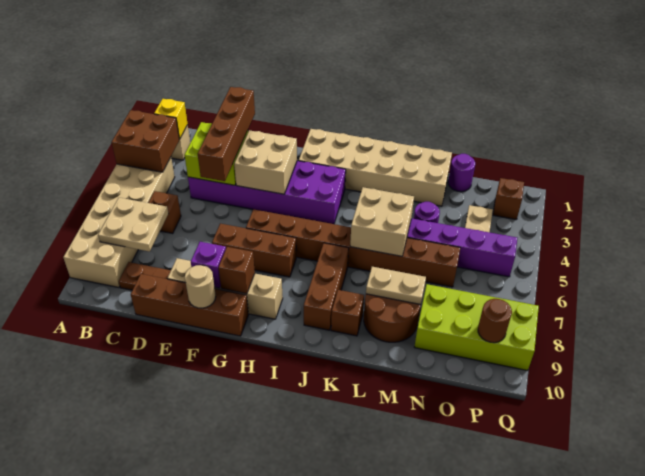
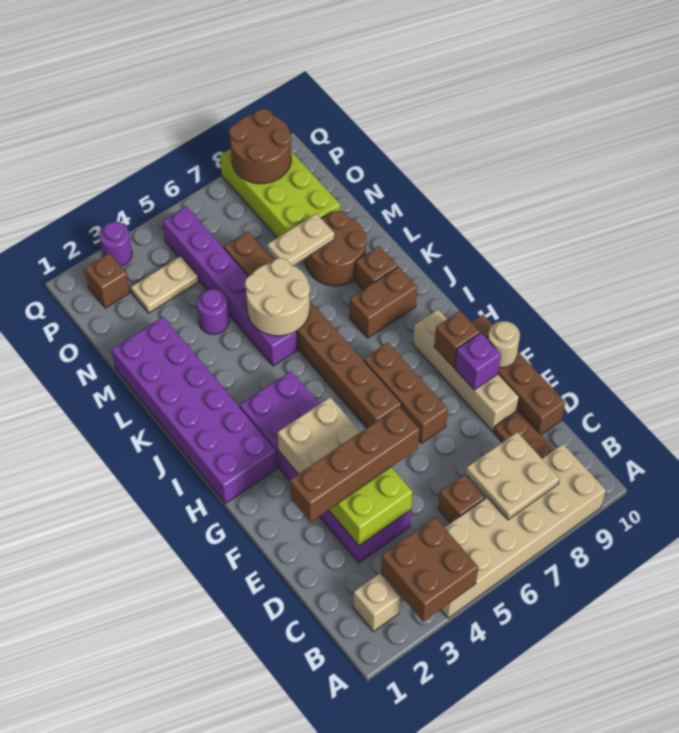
yellow brick B2 level 2 -> none
tan brick H1:M2 level 1 -> purple brick H1:M2 level 1
brown brick J7:J9 level 1 -> brown brick J8:J9 level 1
tan brick K5:L6 level 2 -> tan round brick K5:L6 level 2
tan plate L8:M8 level 2 -> tan plate M7:M8 level 2
purple round brick N1 level 1 -> purple round brick Q3 level 1
brown round brick P9 level 2 -> brown round brick P8:Q9 level 2

